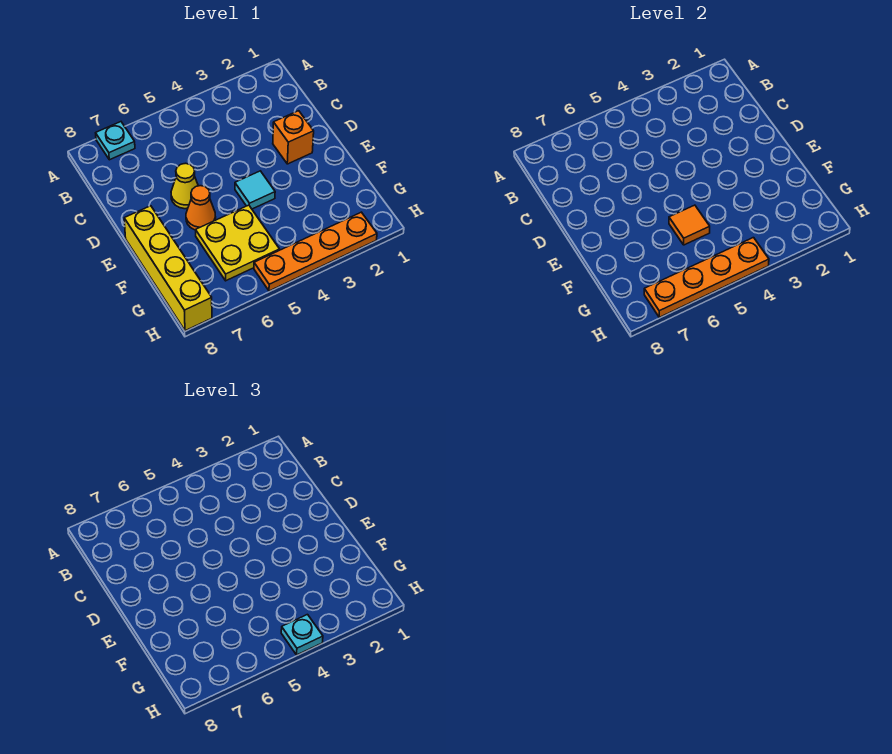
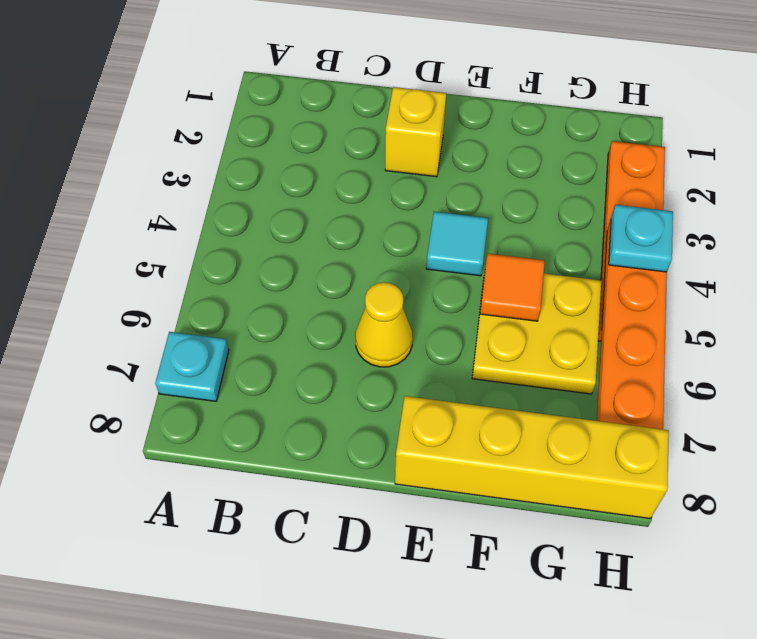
orange brick D2 level 1 -> yellow brick D2 level 1
orange cone E6 level 1 -> none

